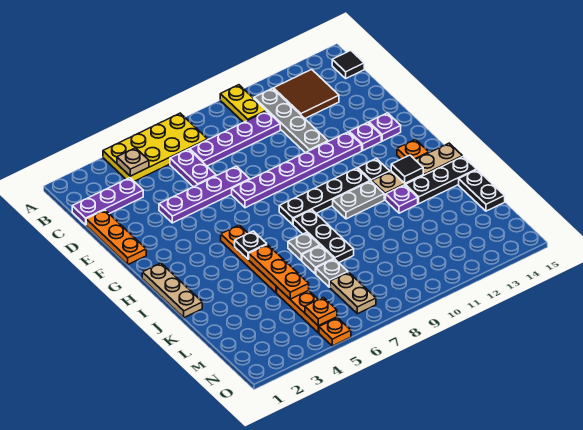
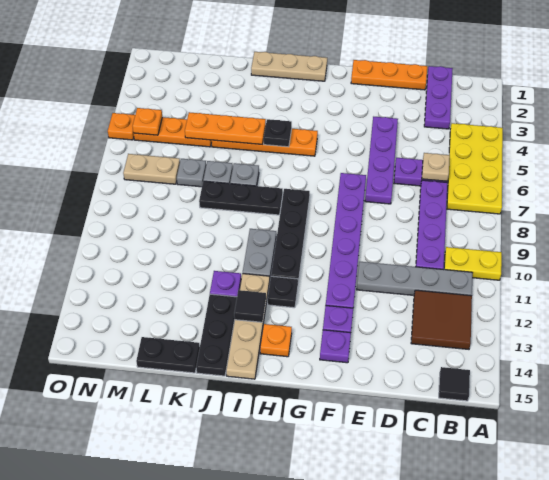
tan plate B4 level 2 -> tan plate C6 level 2

